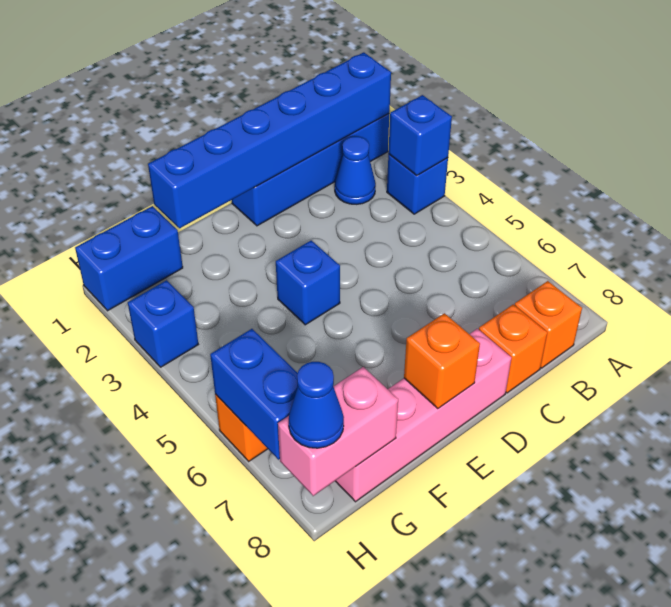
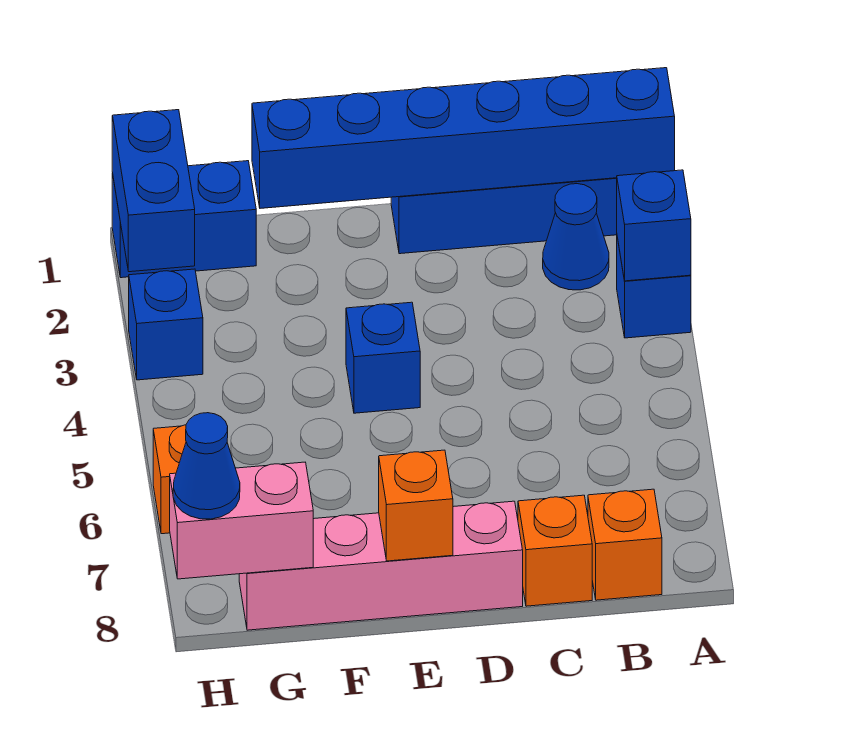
blue brick H6:H7 level 2 -> blue brick H1:H2 level 2

